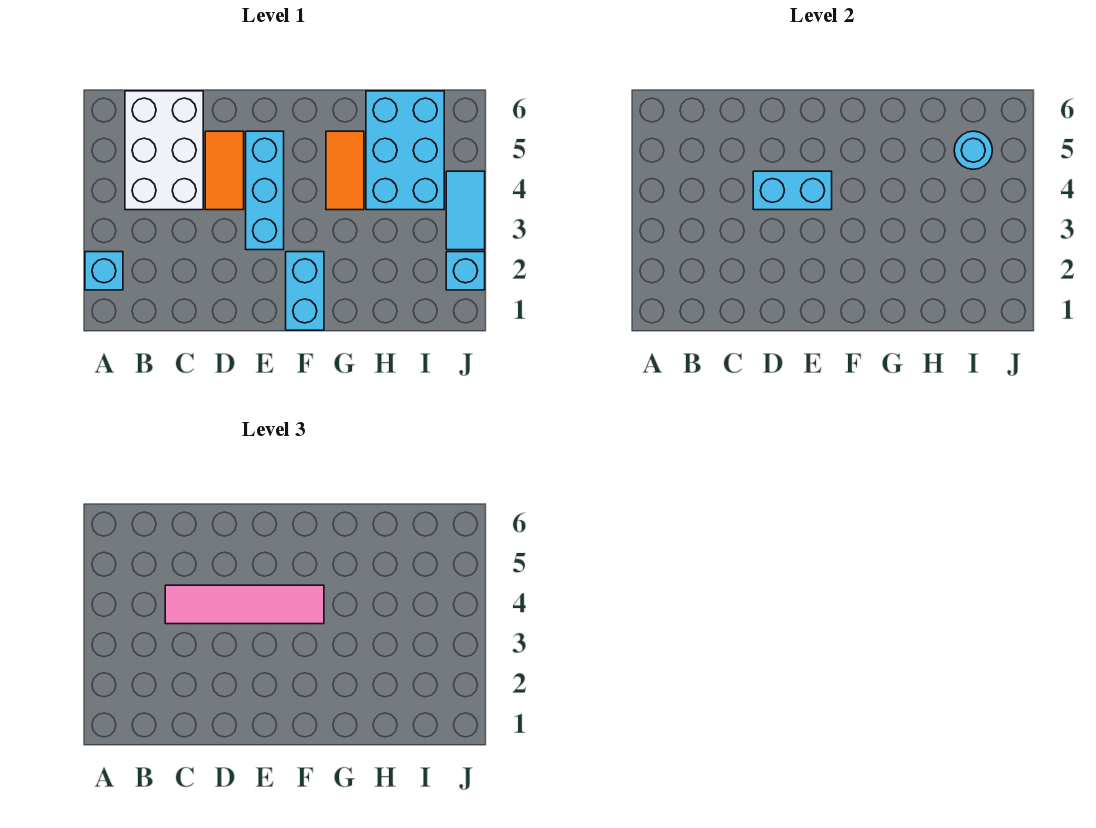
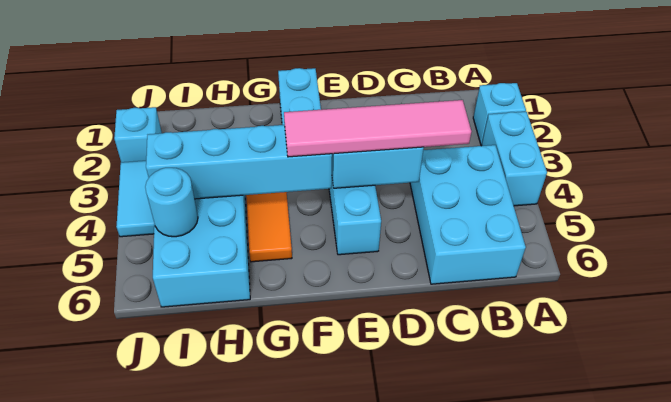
none -> cyan brick A3:A4 level 1
white brick B4:C6 level 1 -> cyan brick B4:C6 level 1
orange tile D4:D5 level 1 -> none
none -> cyan brick F4:I4 level 2

